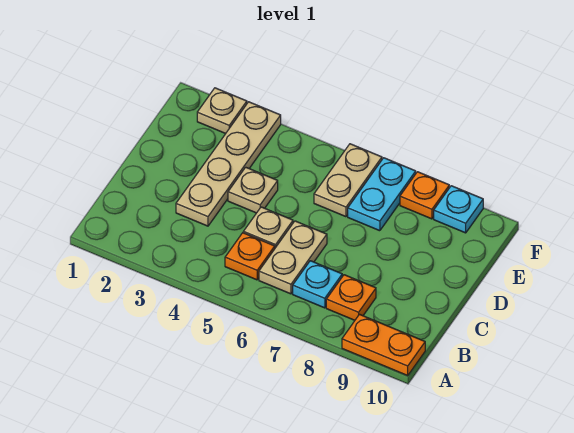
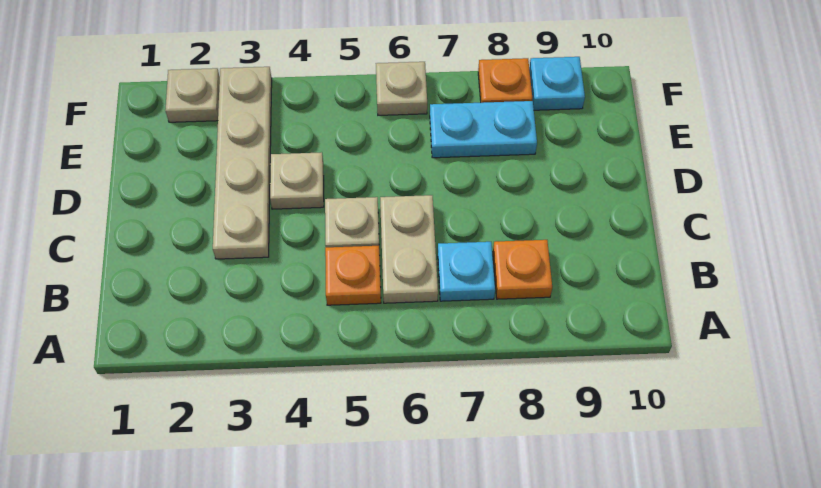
orange plate A9:A10 level 1 -> none
tan plate E6:F6 level 1 -> tan plate F6 level 1
cyan plate E7:F7 level 1 -> cyan plate E7:E8 level 1

